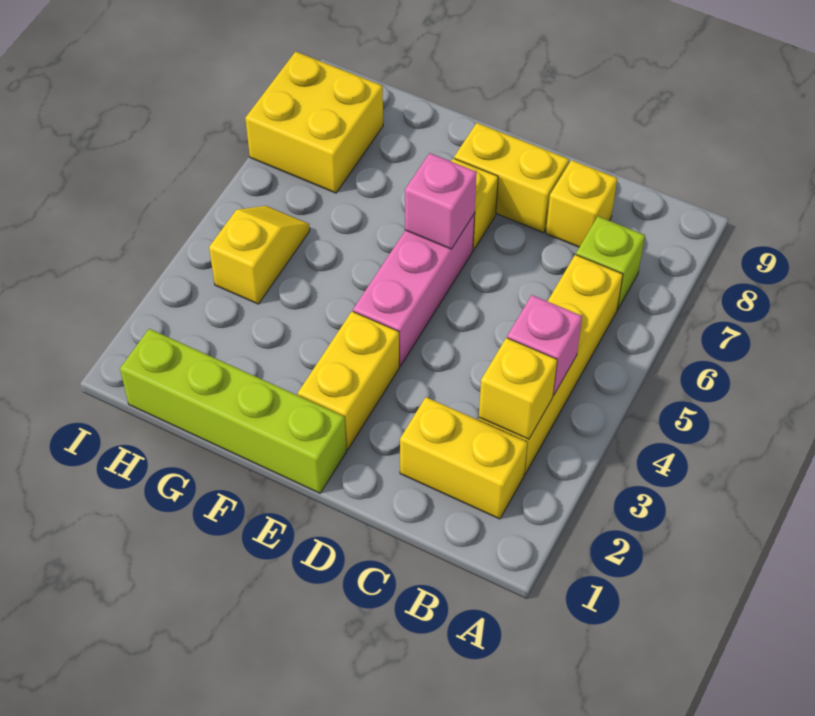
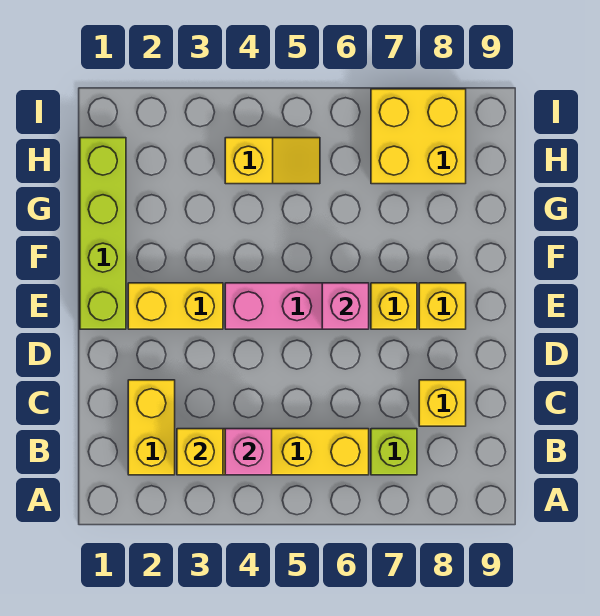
yellow brick D8:E8 level 1 -> yellow brick E8 level 1

